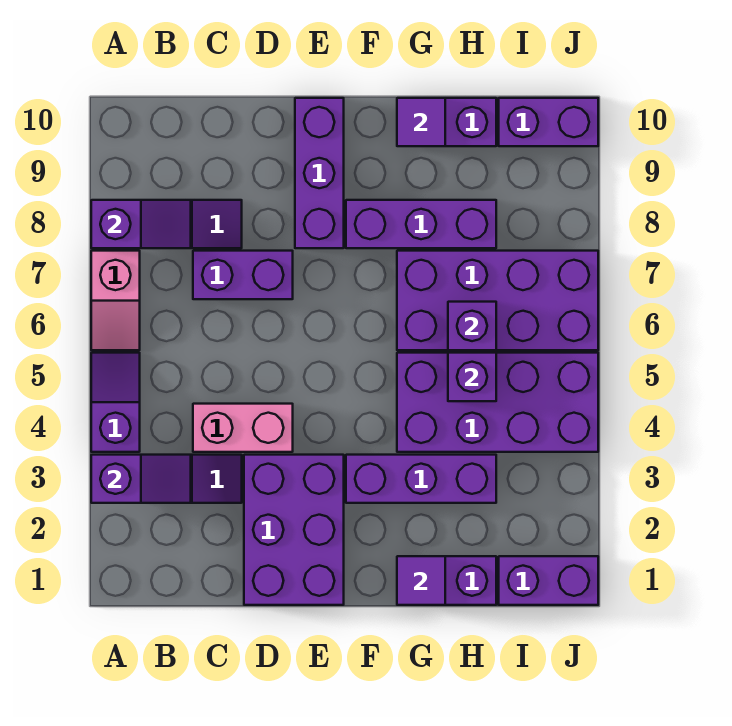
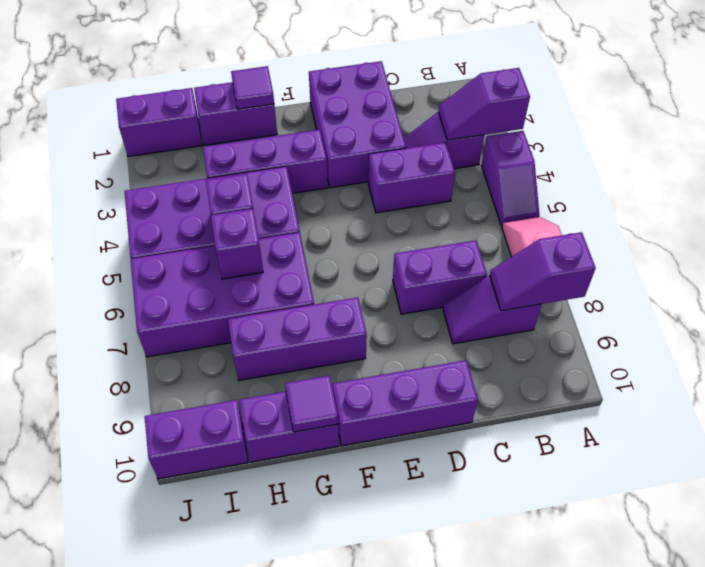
pink brick C4:D4 level 1 -> purple brick C4:D4 level 1
purple brick E8:E10 level 1 -> purple brick D10:F10 level 1

